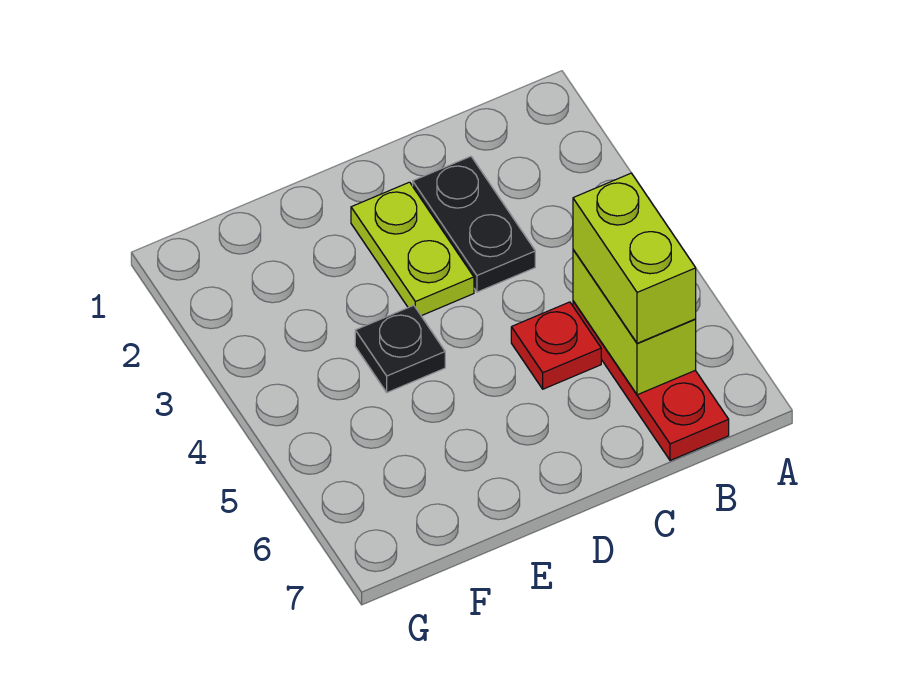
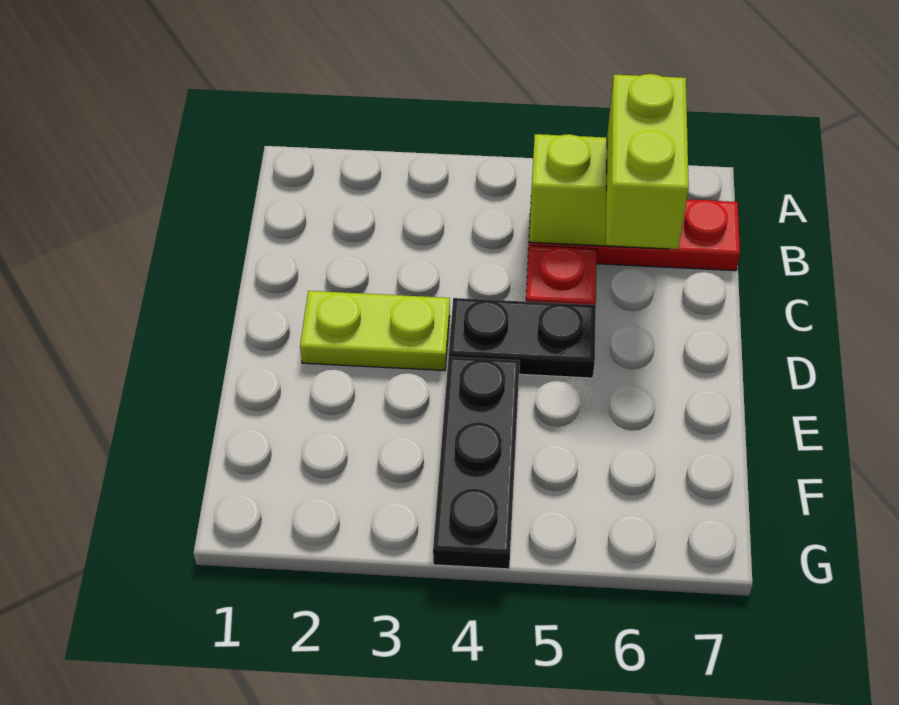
lime brick B5:B6 level 3 -> lime brick B6:C6 level 3
black plate C2:C3 level 1 -> black plate D4:D5 level 1
black plate E4 level 1 -> black plate E4:G4 level 1

